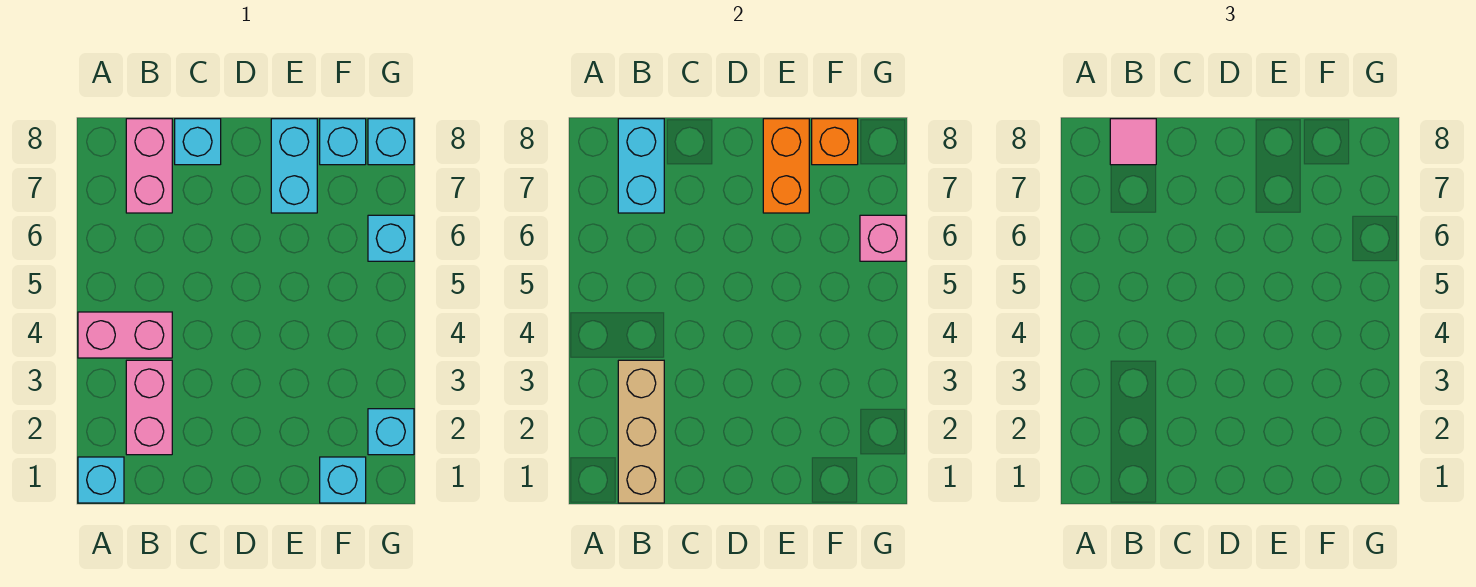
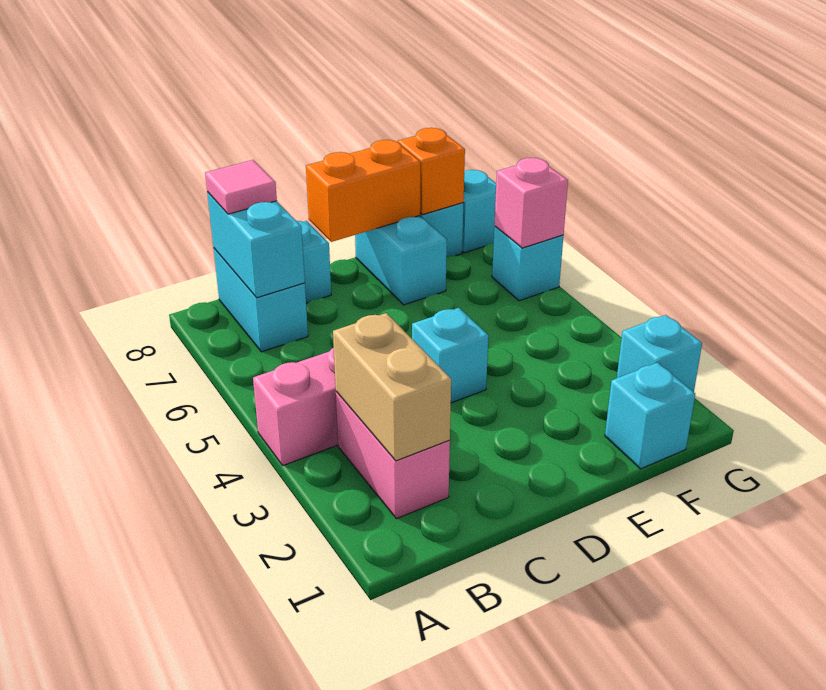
cyan brick A1 level 1 -> cyan brick D4 level 1
tan brick B1:B3 level 2 -> tan brick B2:B3 level 2
pink brick B7:B8 level 1 -> cyan brick B7:B8 level 1
orange brick E7:E8 level 2 -> orange brick D8:E8 level 2

